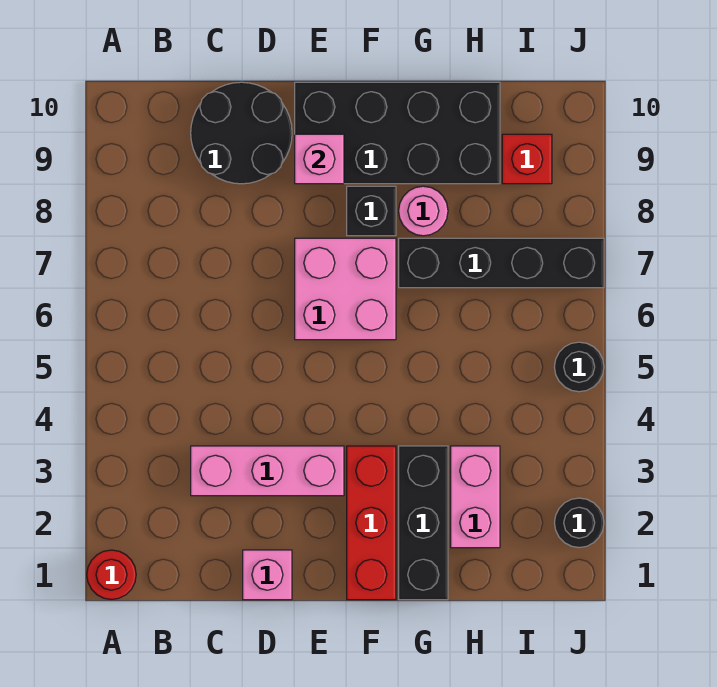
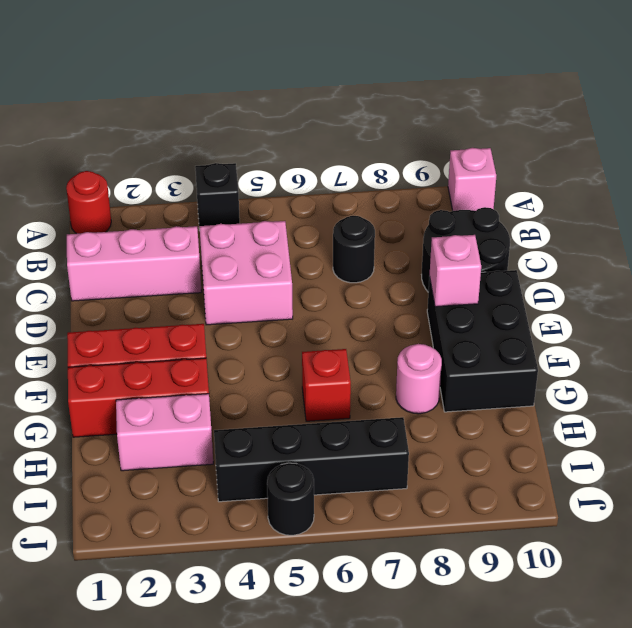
pink brick C3:E3 level 1 -> pink brick C1:C3 level 1
pink brick D1 level 1 -> pink brick A10 level 1
pink brick E6:F7 level 1 -> pink brick C4:D5 level 1
black brick E9:H10 level 1 -> black brick E9:G10 level 1
black brick F8 level 1 -> black brick A4 level 1
black brick G1:G3 level 1 -> red brick G1:G3 level 1
black brick G7:J7 level 1 -> black brick I4:I7 level 1
red brick I9 level 1 -> red brick G6 level 1
black round brick J2 level 1 -> black round brick C7 level 1

